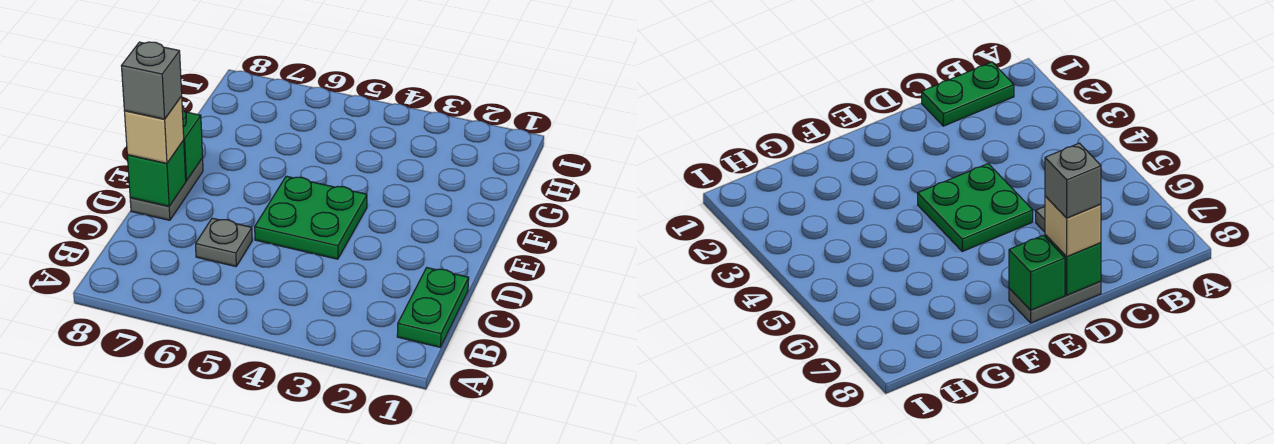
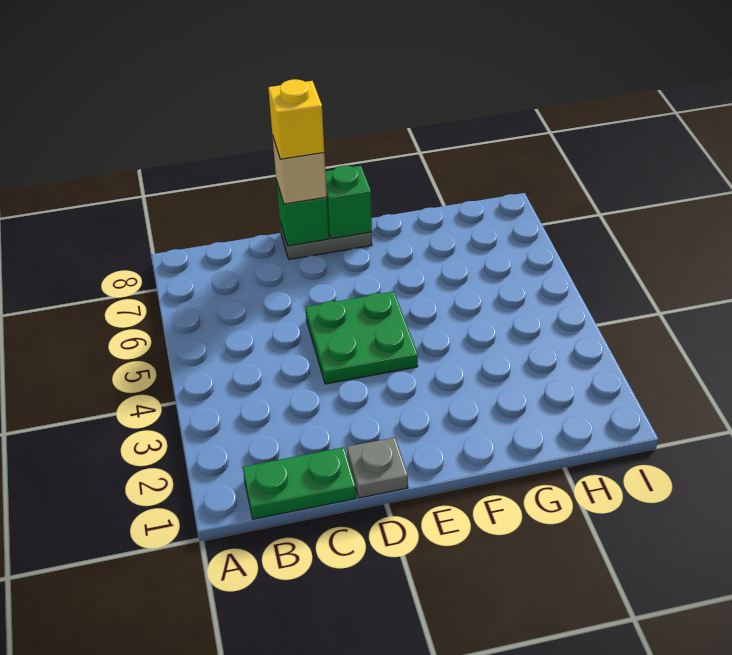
grey plate C6 level 1 -> grey plate D1 level 1
grey brick D8 level 4 -> yellow brick D8 level 4

